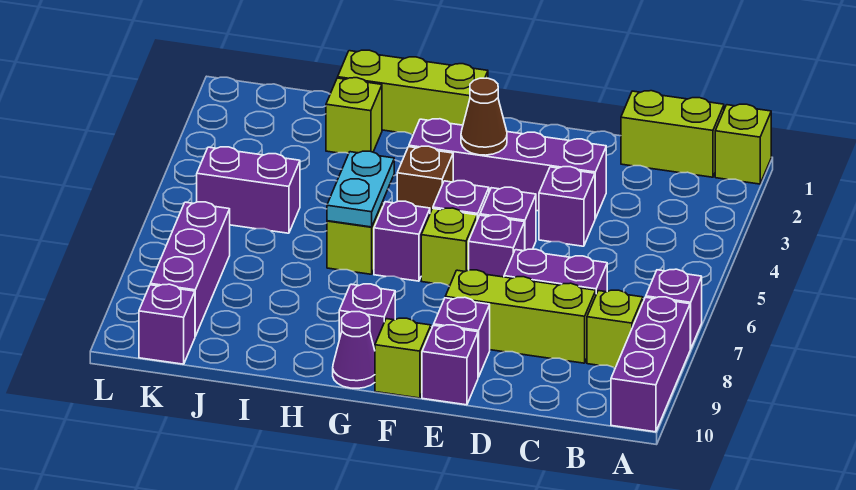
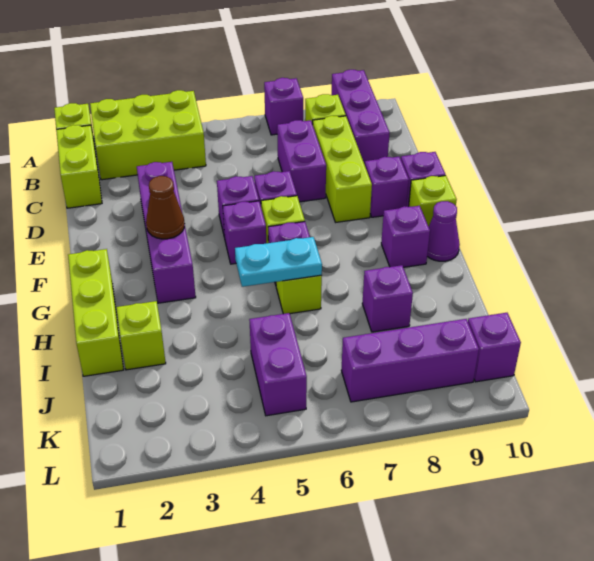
none -> lime brick A2:B4 level 1
purple brick A8:A10 level 1 -> purple brick A9:C9 level 1
purple brick D4 level 1 -> purple brick I8 level 1
brown brick G4 level 1 -> none

